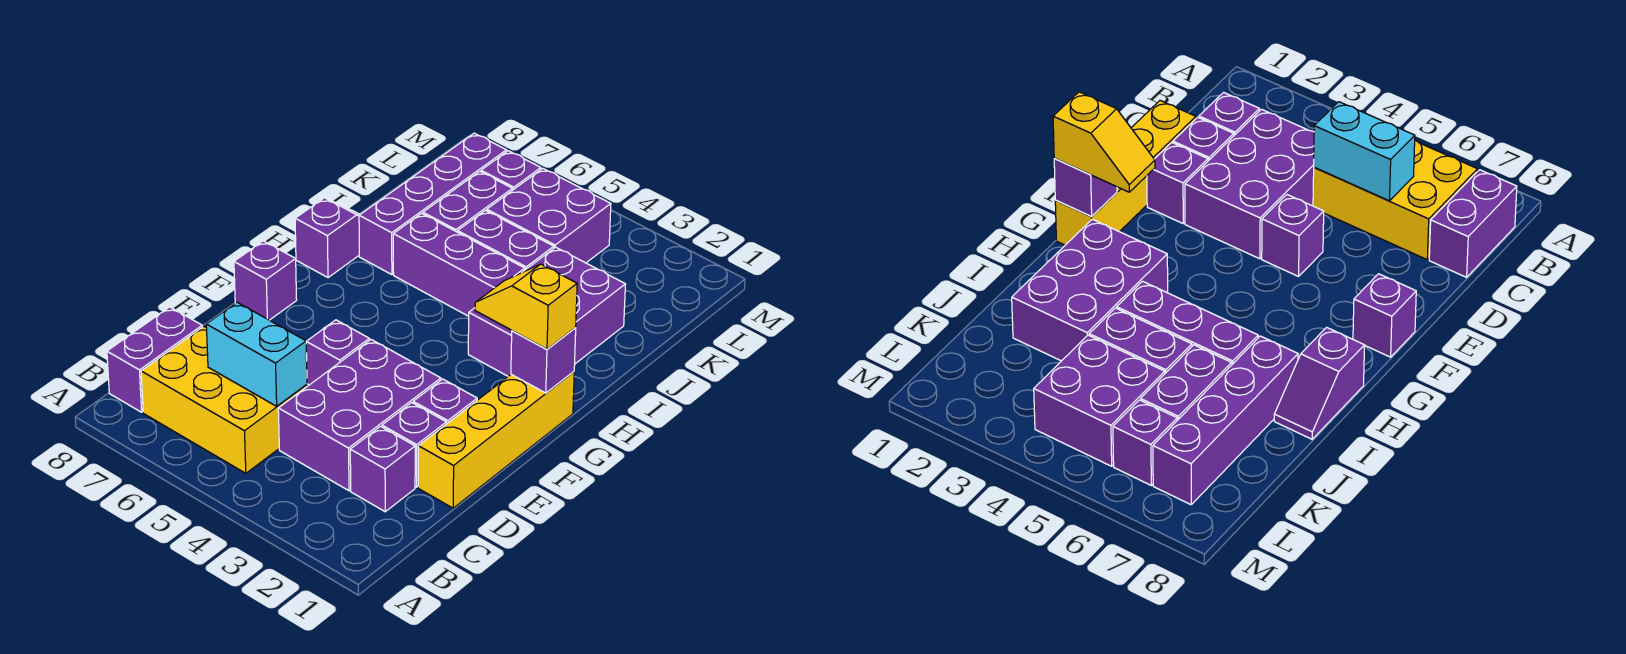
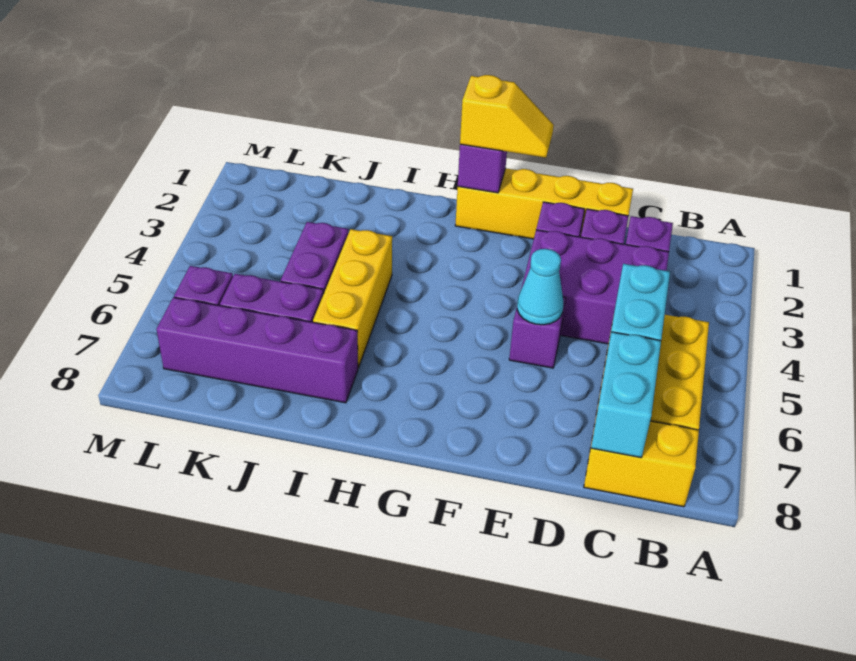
purple brick B8:C8 level 1 -> yellow brick B8:C8 level 1
none -> cyan brick C7:C8 level 2
none -> cyan cone E5 level 2
purple brick F8 level 1 -> none
yellow slope G1:G2 level 3 top 1 -> yellow slope F1:G1 level 3 top G
purple brick H2:J3 level 1 -> none
purple slope H8:I8 level 1 top H -> none
purple brick I4:I6 level 1 -> yellow brick I4:I6 level 1
purple brick K4:L5 level 1 -> none

